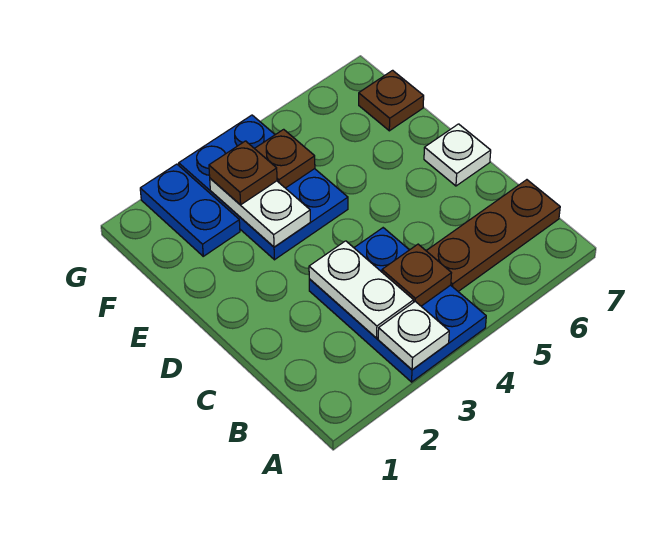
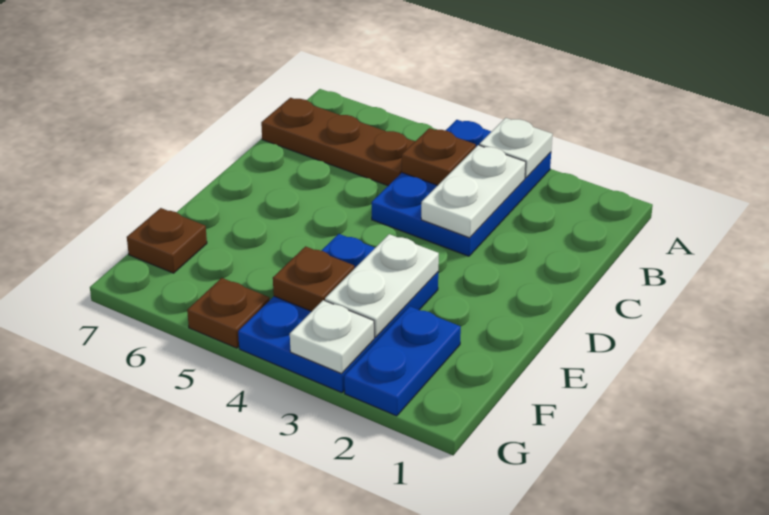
white plate D7 level 1 -> white plate G3 level 2
brown plate F3 level 3 -> brown plate G5 level 1

